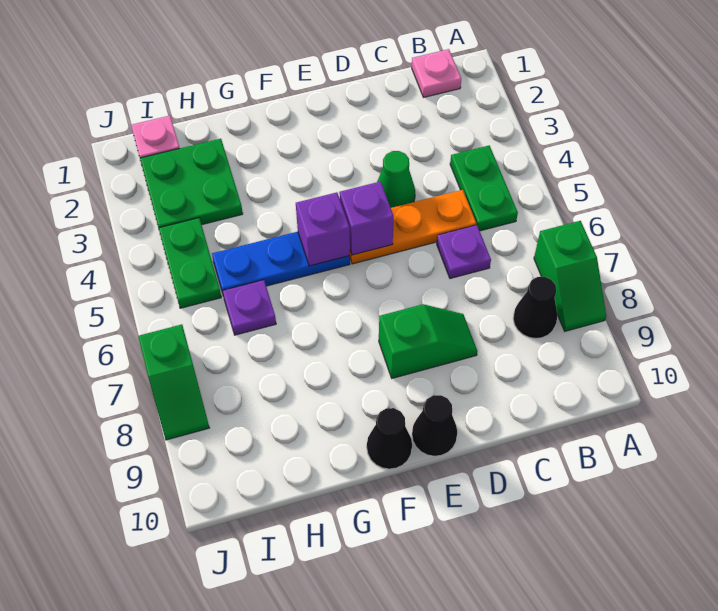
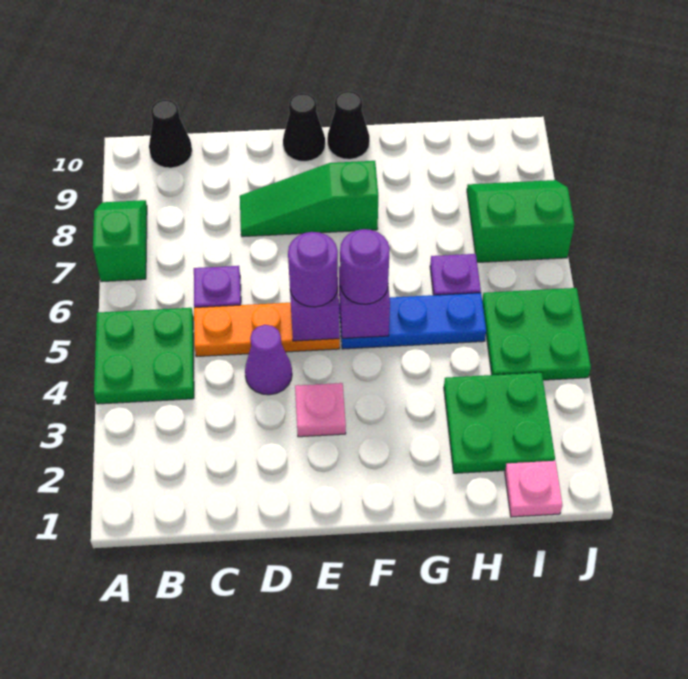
pink plate B1 level 1 -> pink plate E3 level 1
green plate B4:B5 level 1 -> green plate A4:B5 level 1
black cone B8 level 1 -> black cone B10 level 1
green cone D4 level 1 -> purple cone D4 level 1
green slope D8:E8 level 1 top E -> green slope D8:F8 level 1 top F
none -> purple round brick E5 level 3
none -> purple round brick F5 level 3
green plate I4:I5 level 1 -> green plate I4:J5 level 1
green slope J7:J8 level 1 top 7 -> green slope I7:J8 level 1 top 7

